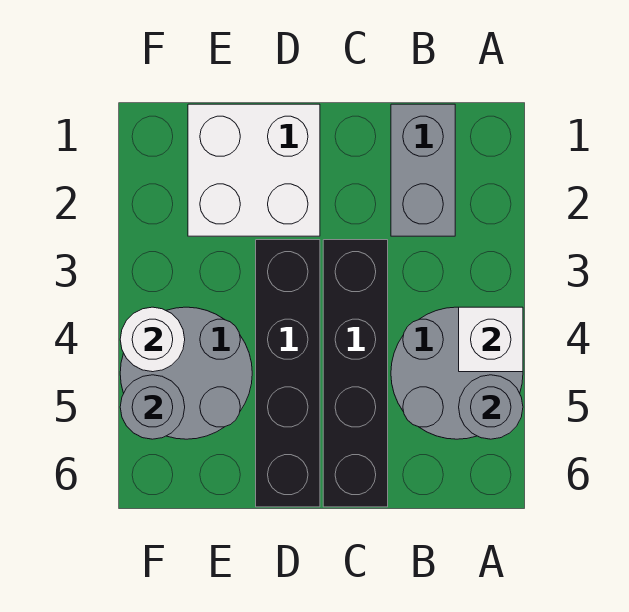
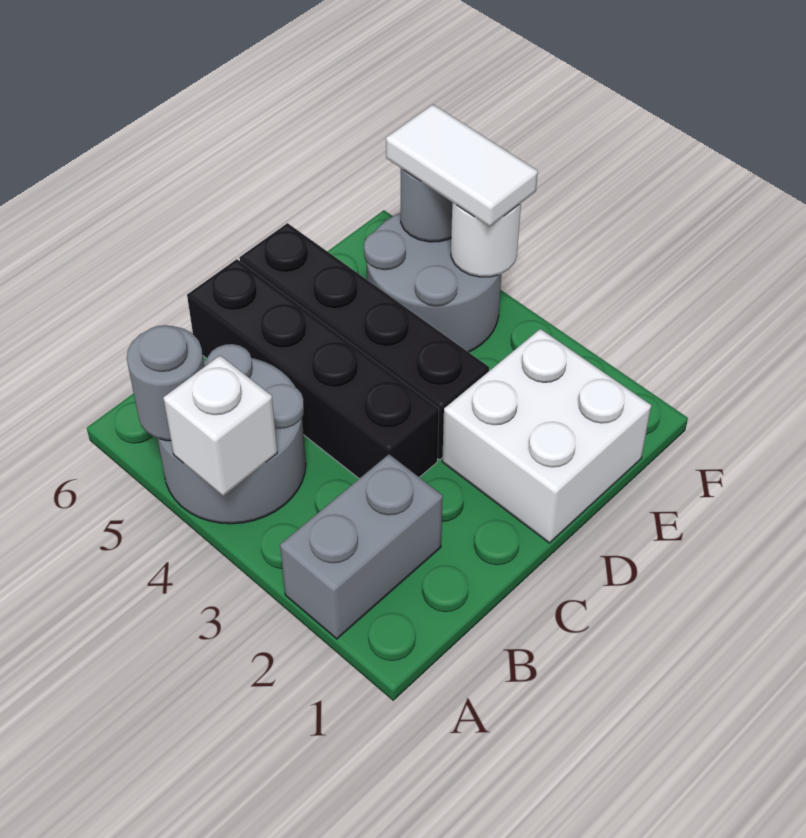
grey brick B1:B2 level 1 -> grey brick A2:B2 level 1
none -> white tile F4:F5 level 3

